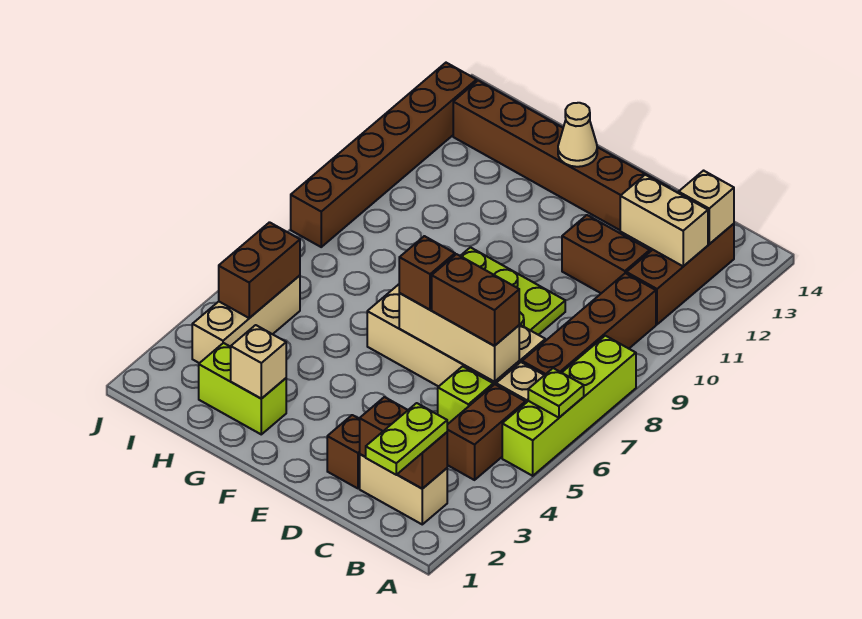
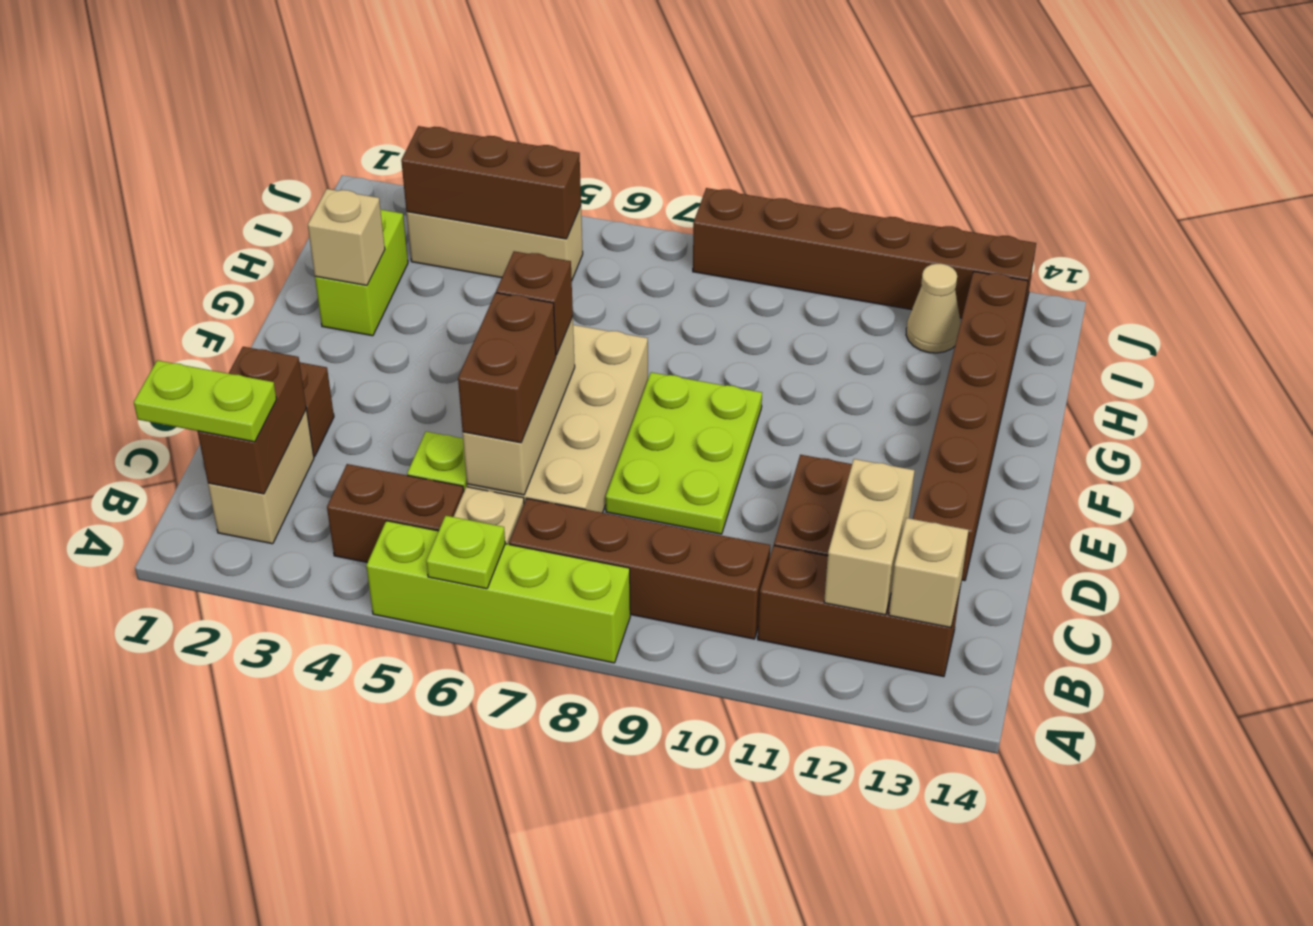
tan cone F13 level 2 -> tan cone I12 level 1
brown brick I4:I5 level 2 -> brown brick I3:I5 level 2

